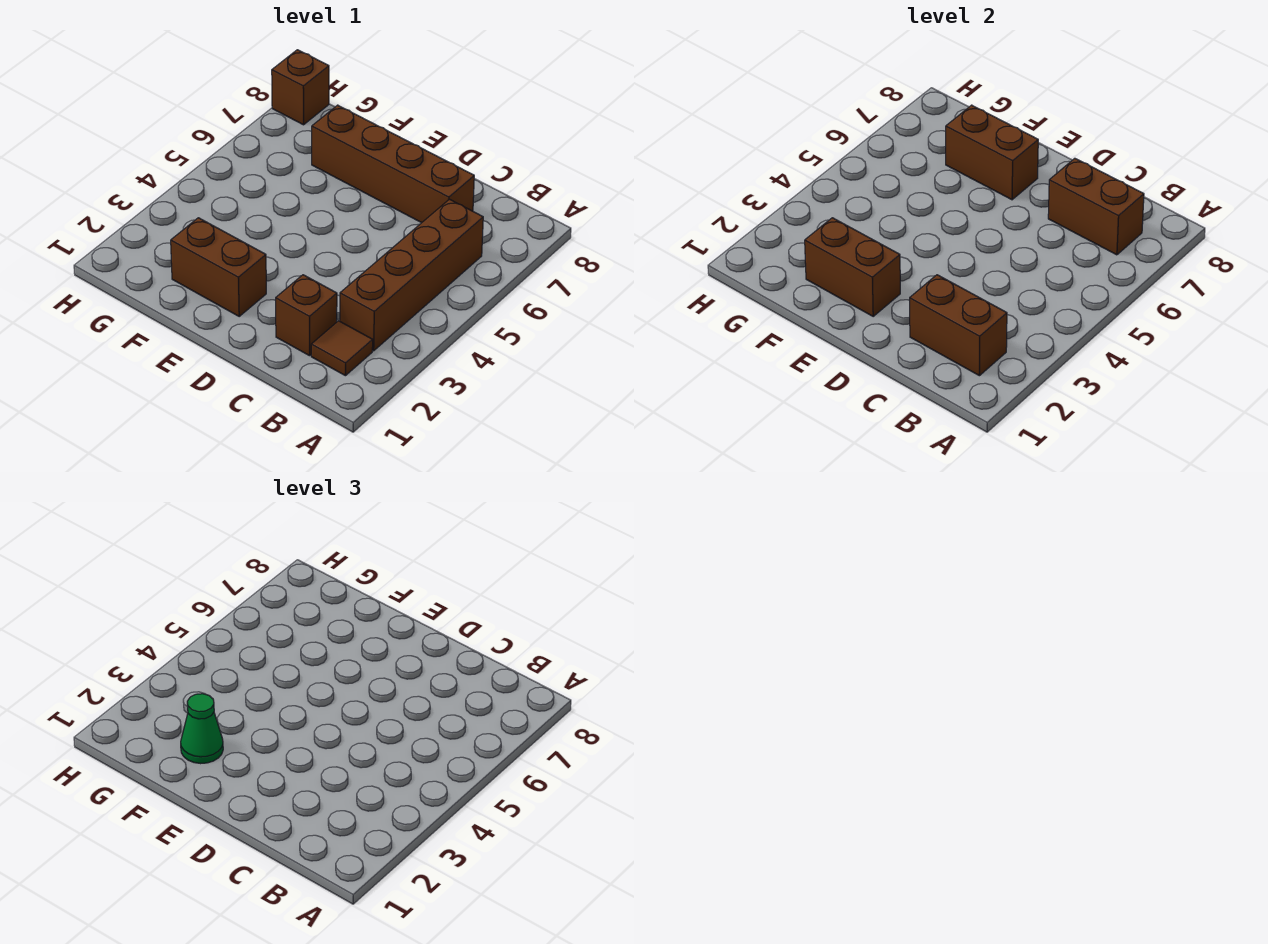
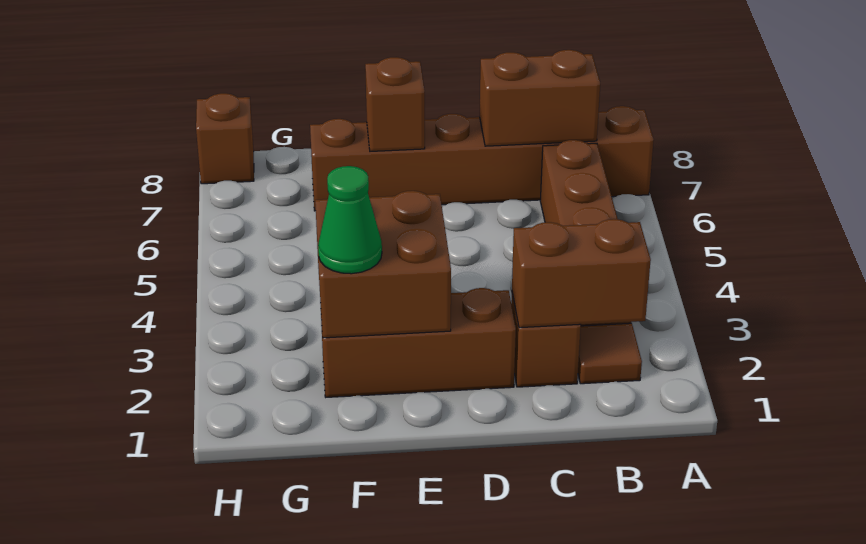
brown brick C7:F7 level 1 -> brown brick A7:F7 level 1
brown brick E2:F2 level 1 -> brown brick D2:F2 level 1
brown brick E2:F2 level 2 -> brown brick E2:F3 level 2
brown brick E7:F7 level 2 -> brown brick E7 level 2

